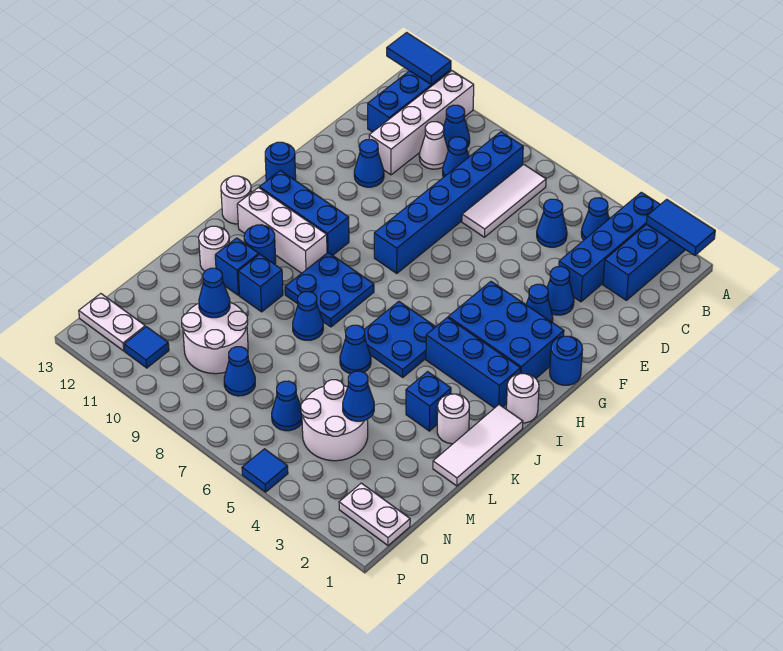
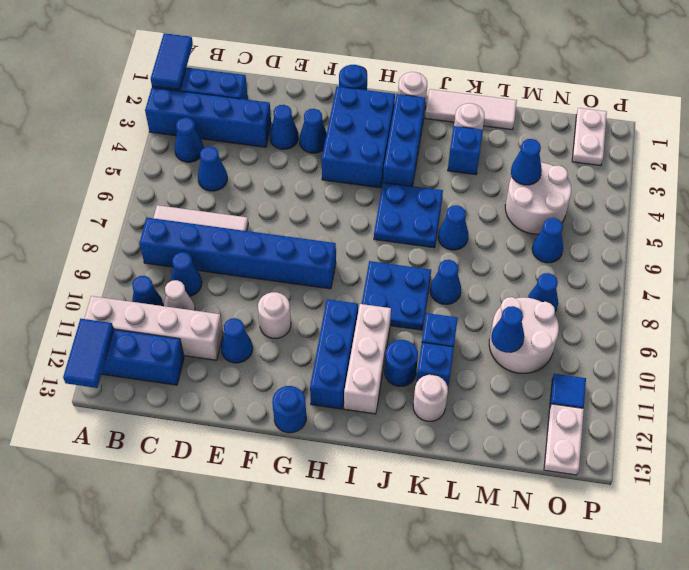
white round brick I13 level 1 -> white round brick F10 level 1
blue tile P5 level 1 -> none

